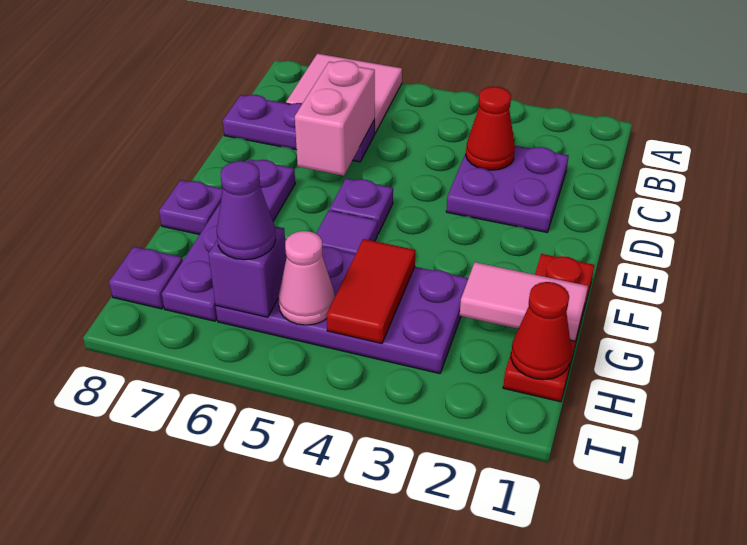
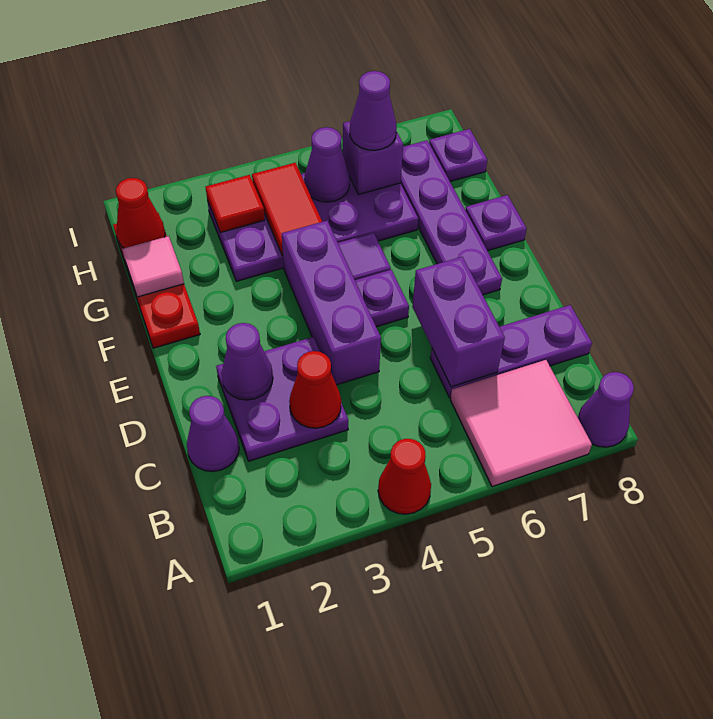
none -> red cone A4 level 1
none -> purple cone A8 level 1
none -> purple cone C1 level 1
pink brick C6:D6 level 2 -> purple brick C6:D6 level 2
none -> purple cone D2 level 2
none -> purple brick D4:F4 level 1
pink tile G1:G2 level 2 -> pink tile G1 level 2
none -> red tile H3 level 2
pink cone H5 level 2 -> purple cone H5 level 2

